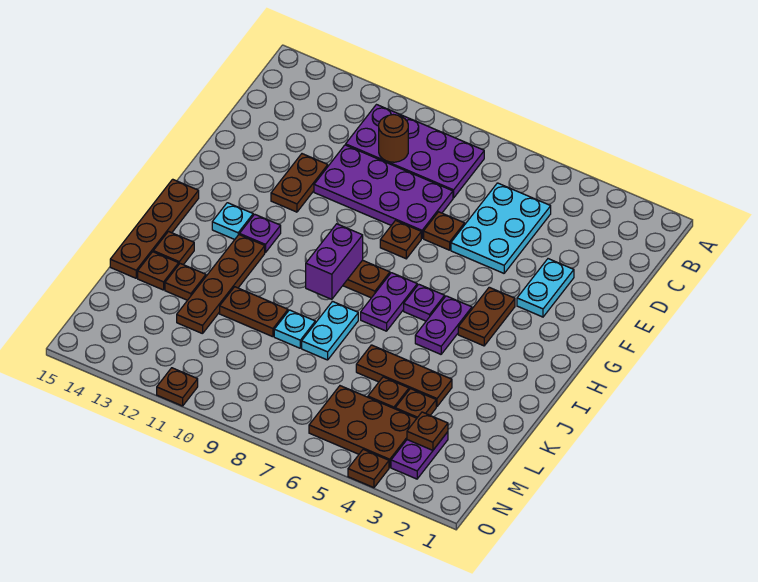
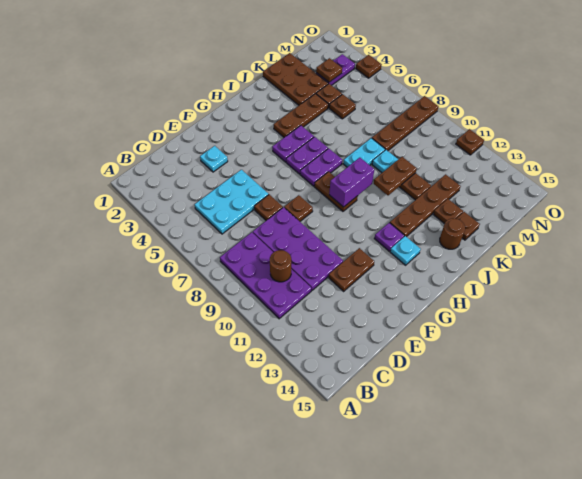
cyan plate E3:F3 level 1 -> cyan plate E3 level 1
brown plate G4:H4 level 1 -> brown plate J10:K10 level 2
purple plate H6 level 1 -> purple plate H6:I6 level 1
brown plate H15:K15 level 1 -> brown plate L8:O8 level 1
brown plate J14 level 1 -> brown round brick J14 level 1
brown plate K4:K6 level 1 -> brown plate I4:K4 level 1
brown plate M4:N6 level 1 -> brown plate K1:L3 level 1

